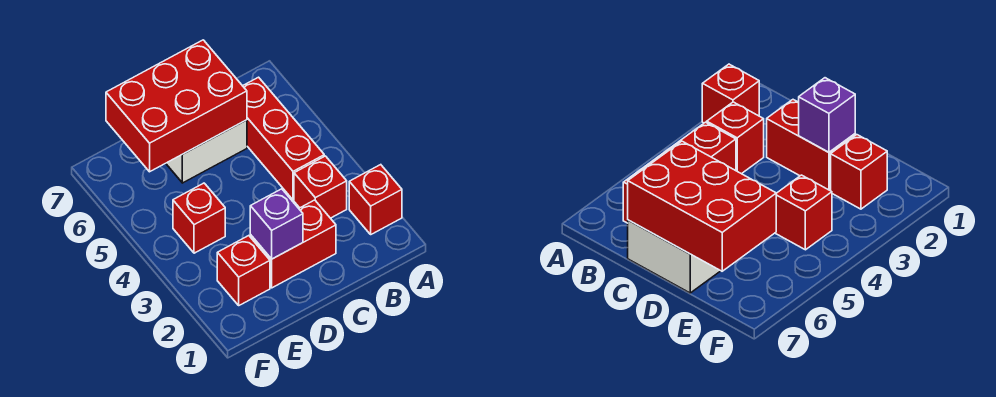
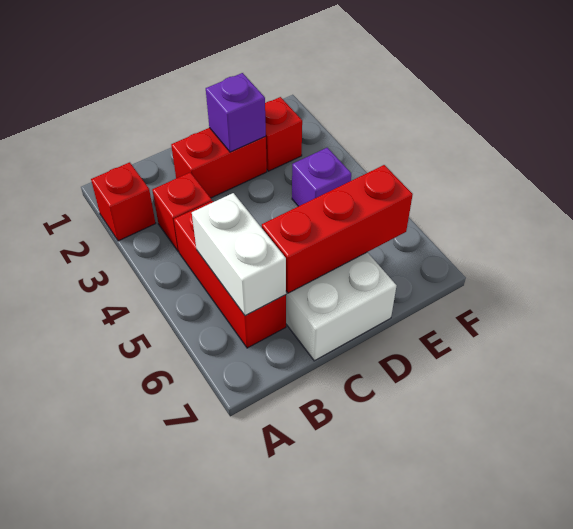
none -> white brick B5:B6 level 2
red brick C6:E7 level 2 -> red brick C6:E6 level 2
red brick E4 level 1 -> purple brick E4 level 1

